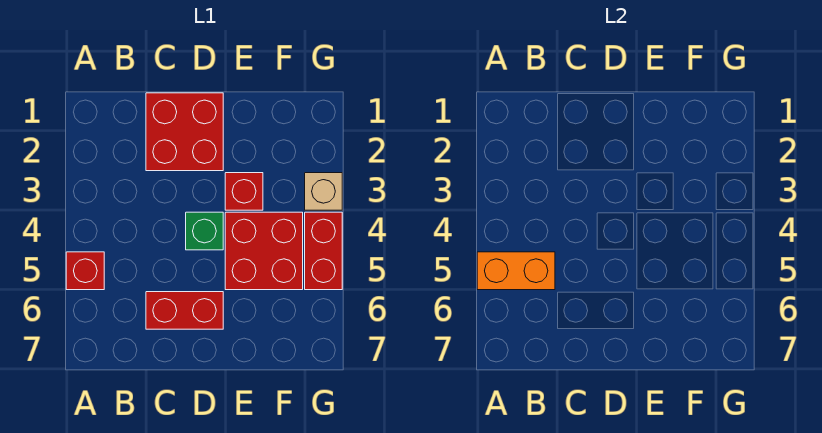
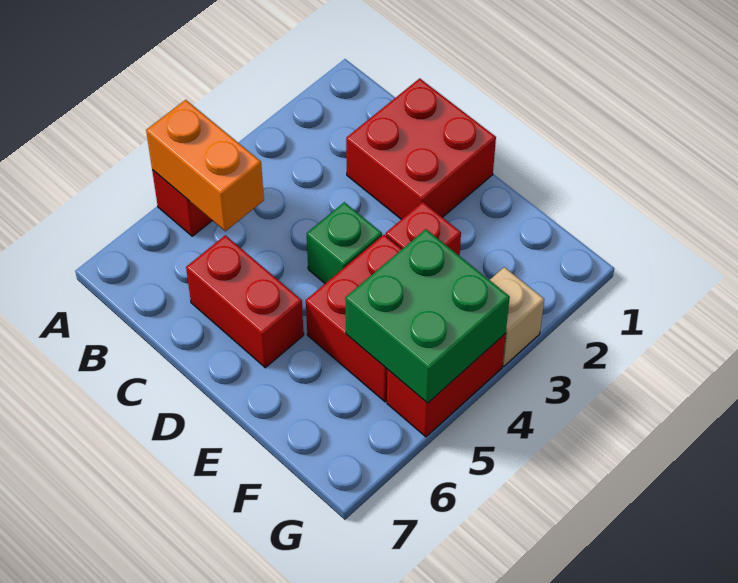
none -> green brick F4:G5 level 2

